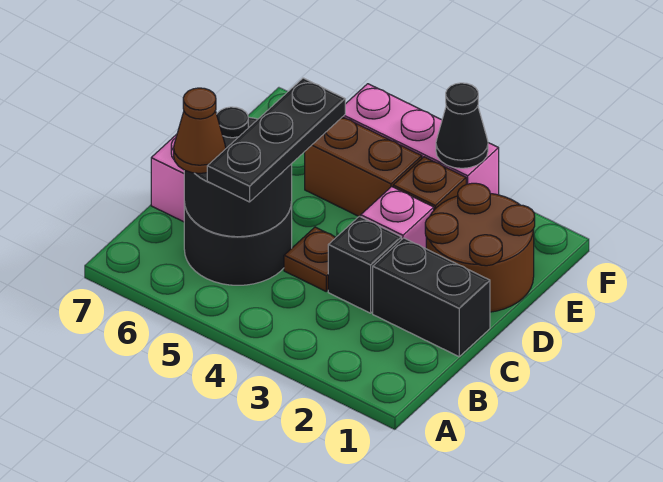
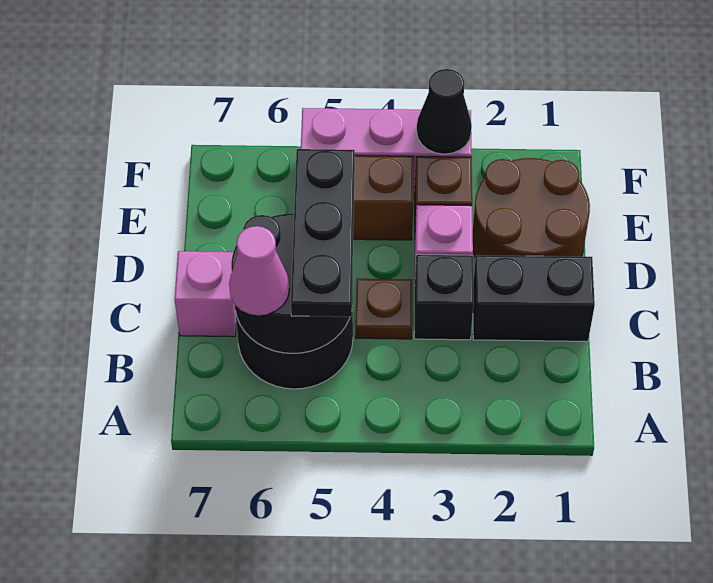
brown cone B6 level 3 -> pink cone B6 level 3

